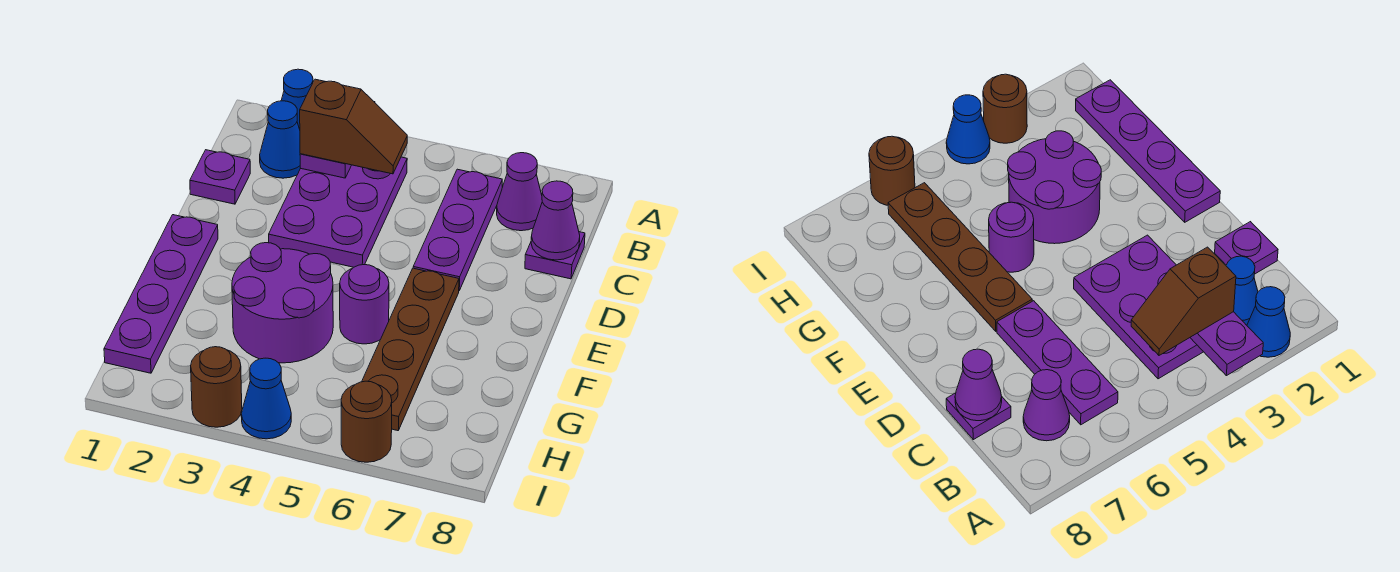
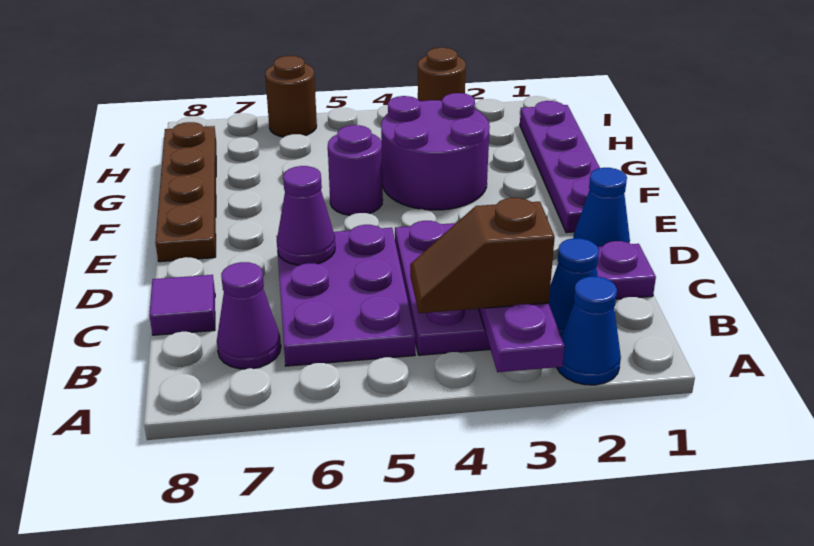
purple plate B6:D6 level 1 -> purple plate B5:D6 level 1
purple plate C8 level 1 -> purple tile C8 level 1
purple cone C8 level 2 -> purple cone D6 level 2
brown plate E6:H6 level 1 -> brown plate E8:H8 level 1
blue cone I4 level 1 -> blue cone D1 level 1

